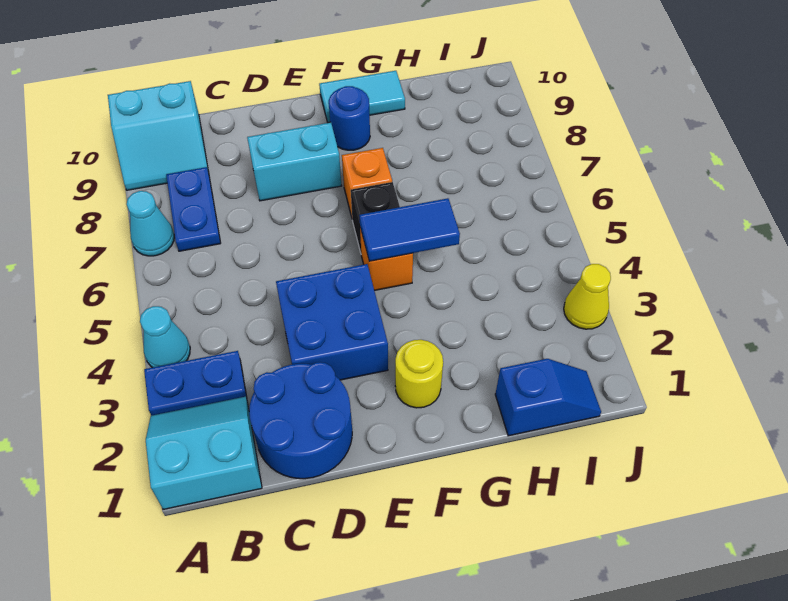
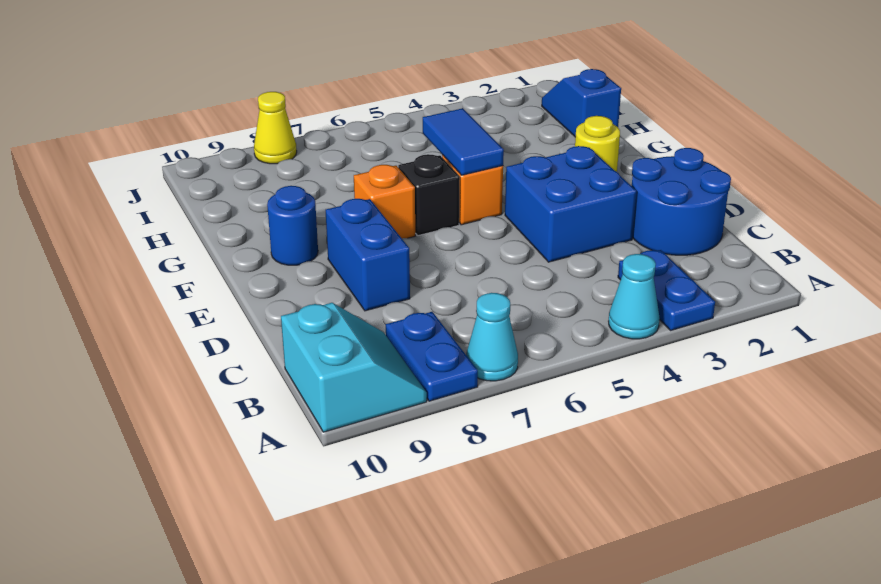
cyan slope A1:B2 level 1 top 1 -> none
blue plate B7:B8 level 1 -> blue plate A8:B8 level 1
cyan brick D8:E8 level 1 -> blue brick D8:E8 level 1
cyan tile F10:G10 level 1 -> none
yellow cone J3 level 1 -> yellow cone J8 level 1

